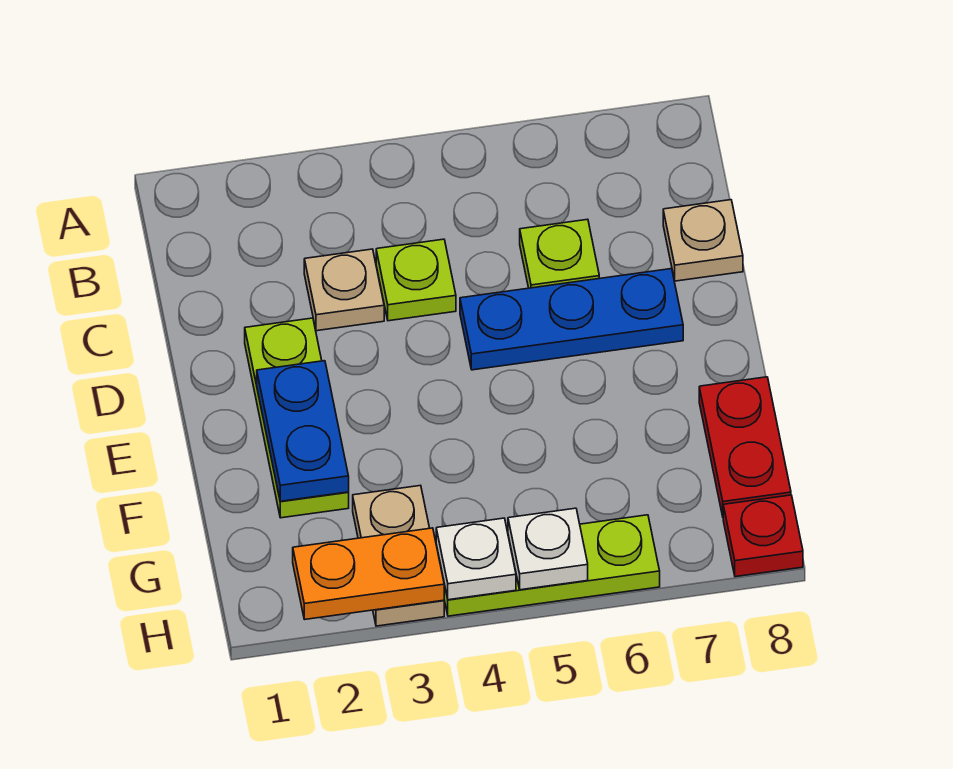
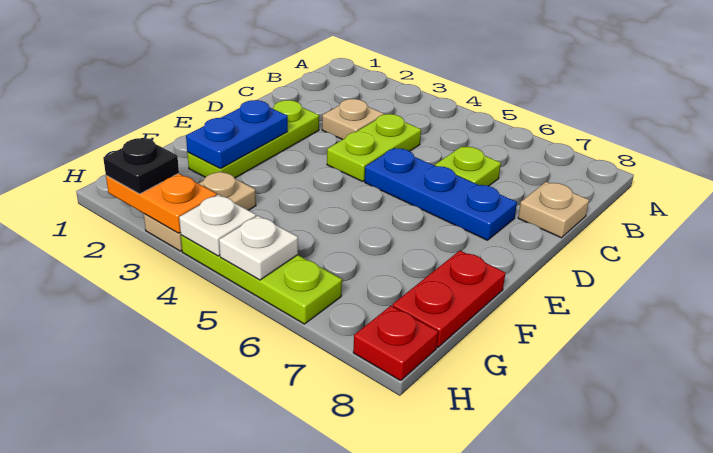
lime plate C4 level 1 -> lime plate C4:D4 level 1
none -> black plate H2 level 3

